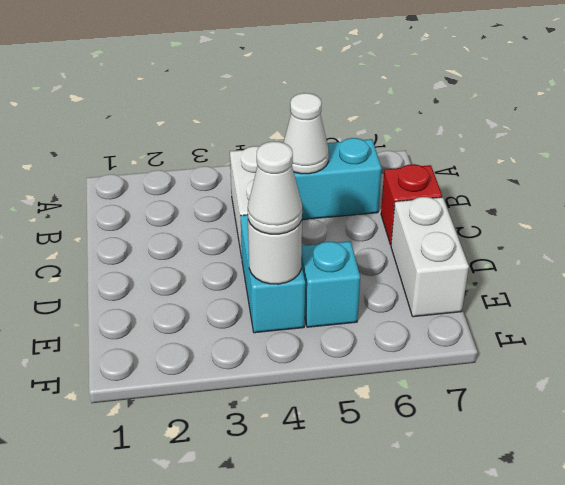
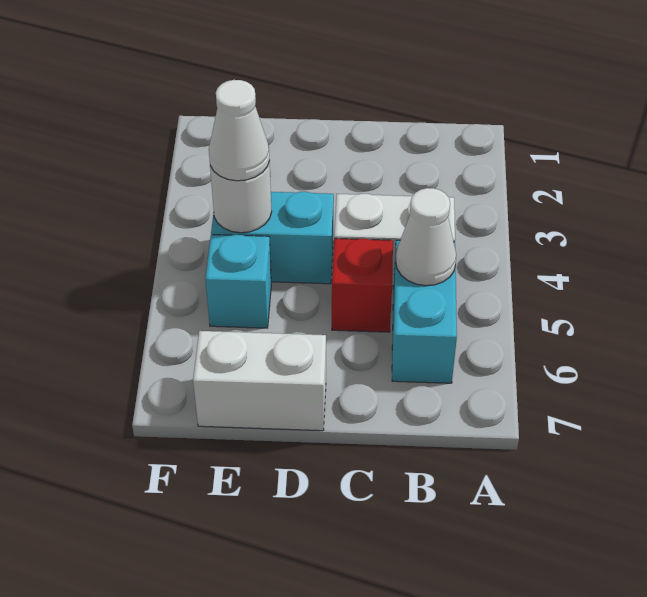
red brick C7 level 1 -> red brick C5 level 1

